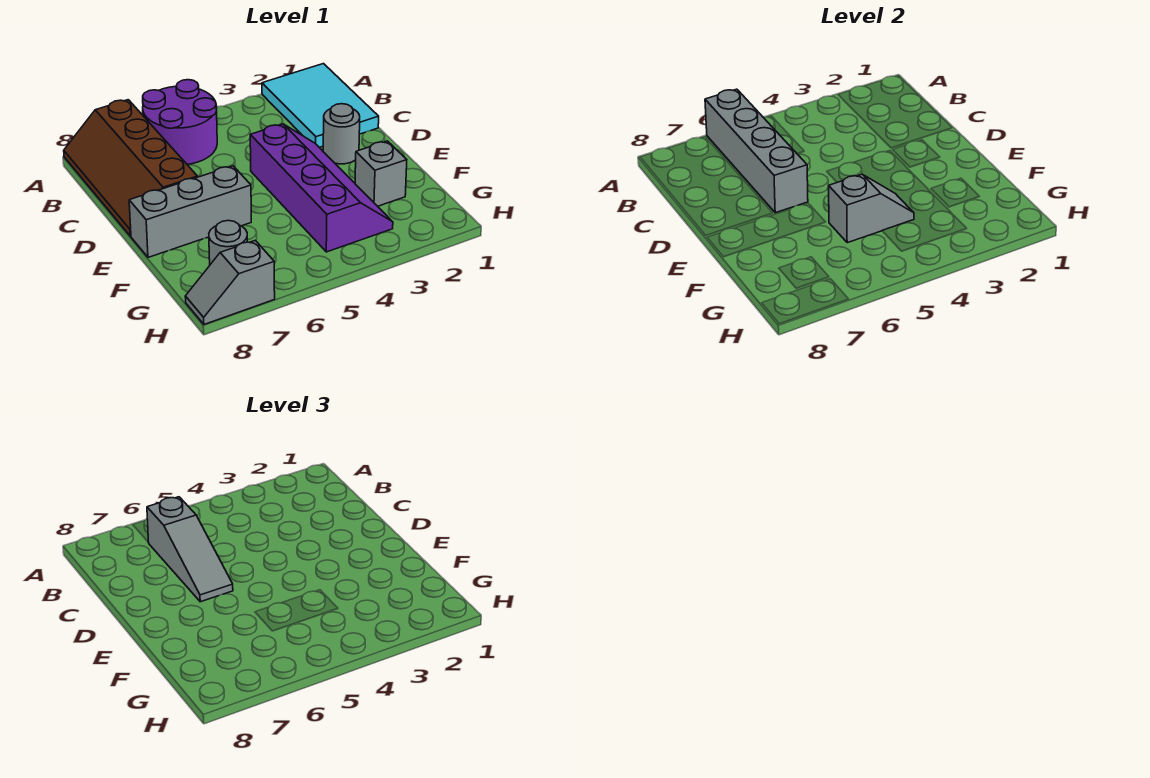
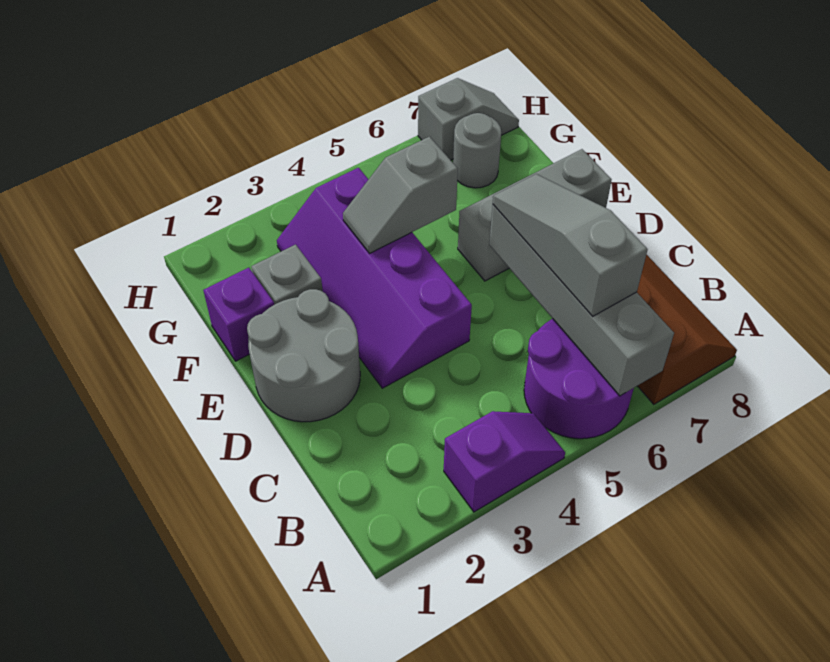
cyan tile A1:C2 level 1 -> none
none -> purple slope A3:A4 level 1 top 3
grey round brick D2 level 1 -> grey round brick D1:E2 level 1
none -> purple brick F1 level 1

